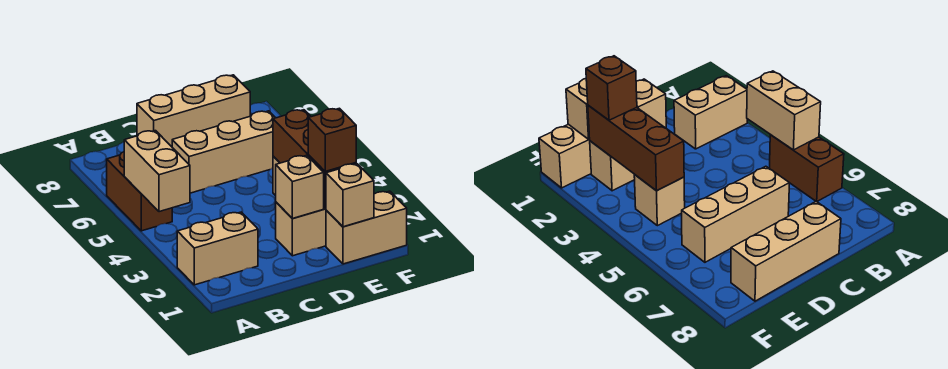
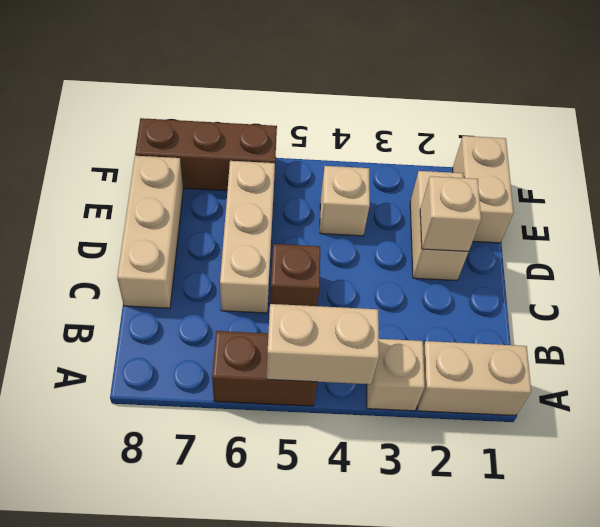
tan brick A2:B2 level 1 -> tan brick A1:A2 level 1
tan brick E1 level 2 -> tan brick A3 level 1
brown brick E2:E4 level 2 -> brown brick F6:F8 level 1
brown brick E2 level 3 -> brown brick C5 level 1

